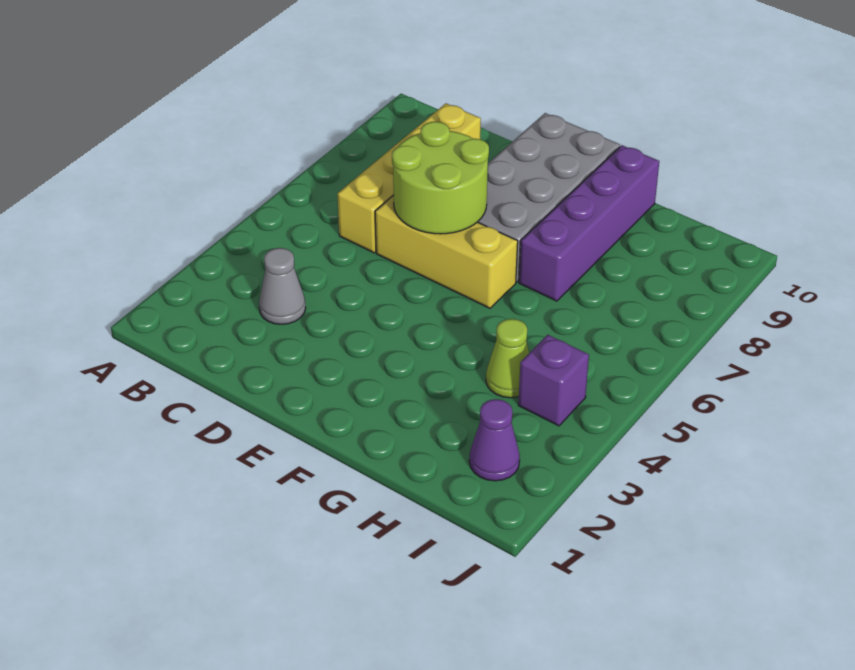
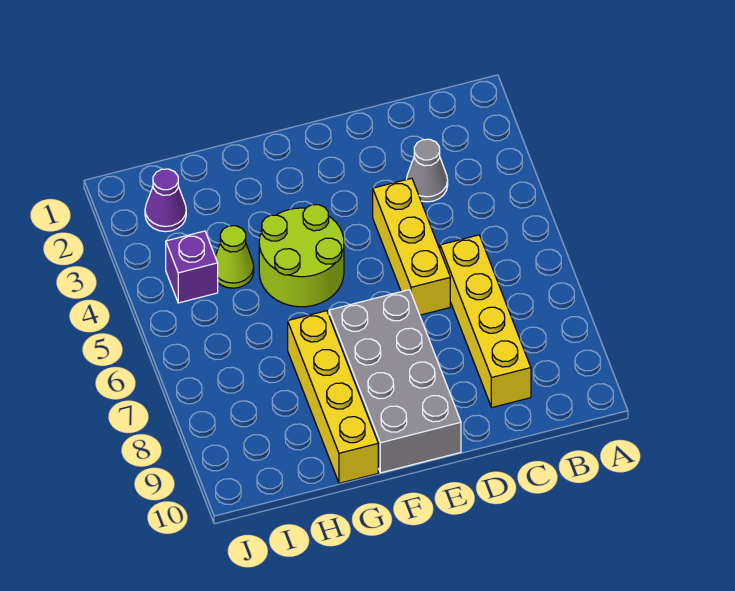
yellow brick D6:F6 level 1 -> yellow brick D4:D6 level 1
lime round brick D6:E7 level 2 -> lime round brick F4:G5 level 1
purple brick G7:G10 level 1 -> yellow brick G7:G10 level 1

